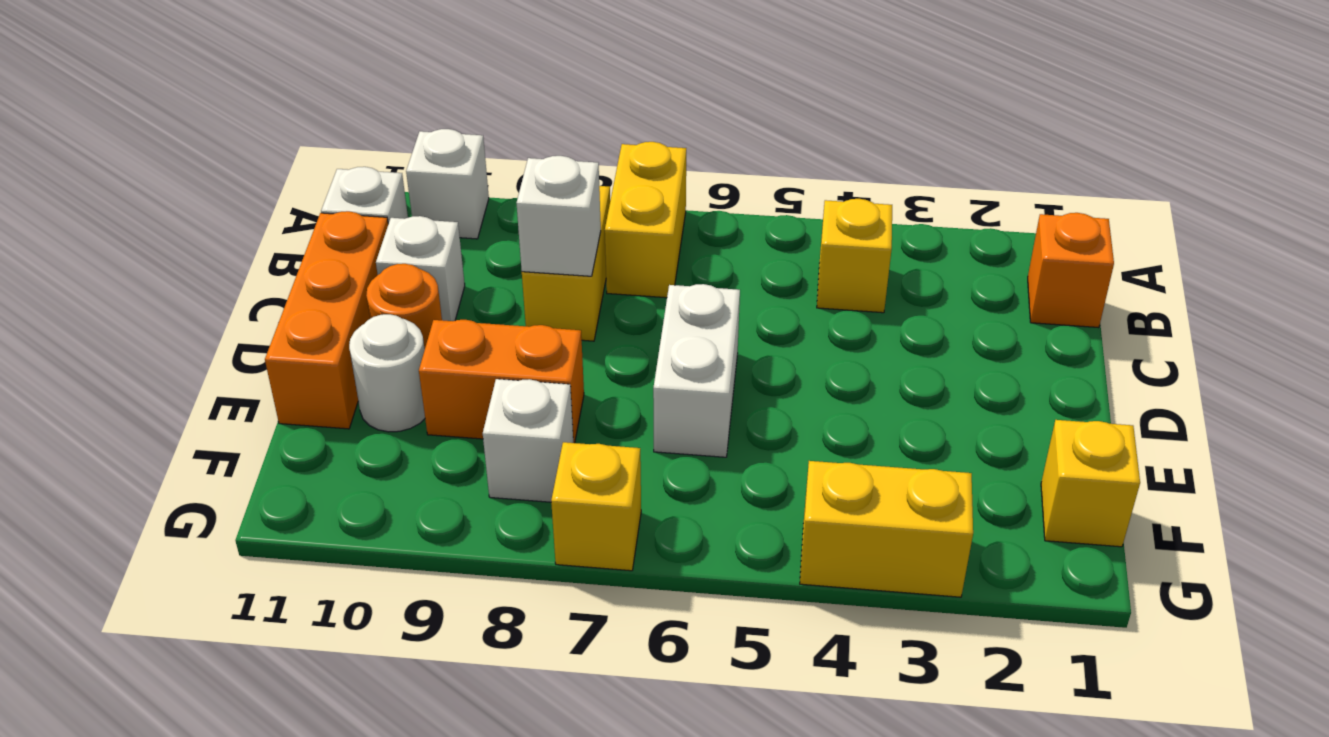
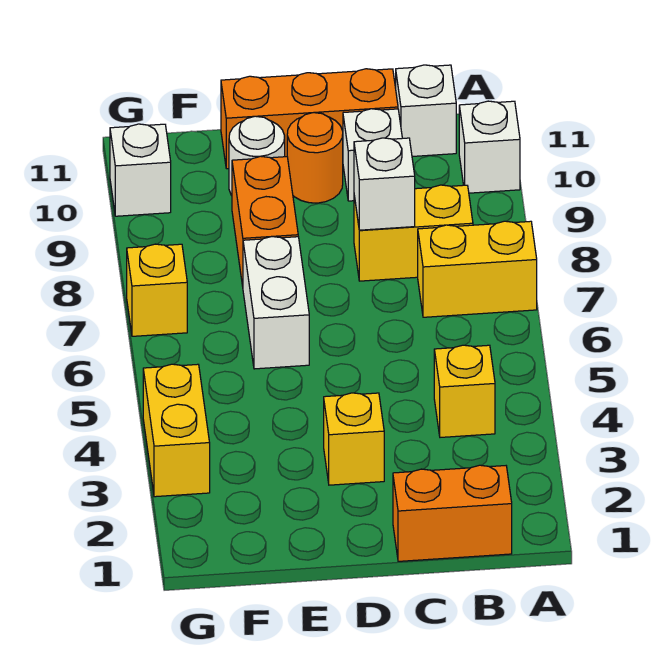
orange brick B1 level 1 -> orange brick B1:C1 level 1
white brick D6:E6 level 1 -> white brick E6:E7 level 1
yellow brick F1 level 1 -> yellow brick D3 level 1
white brick F8 level 1 -> white brick G10 level 1

